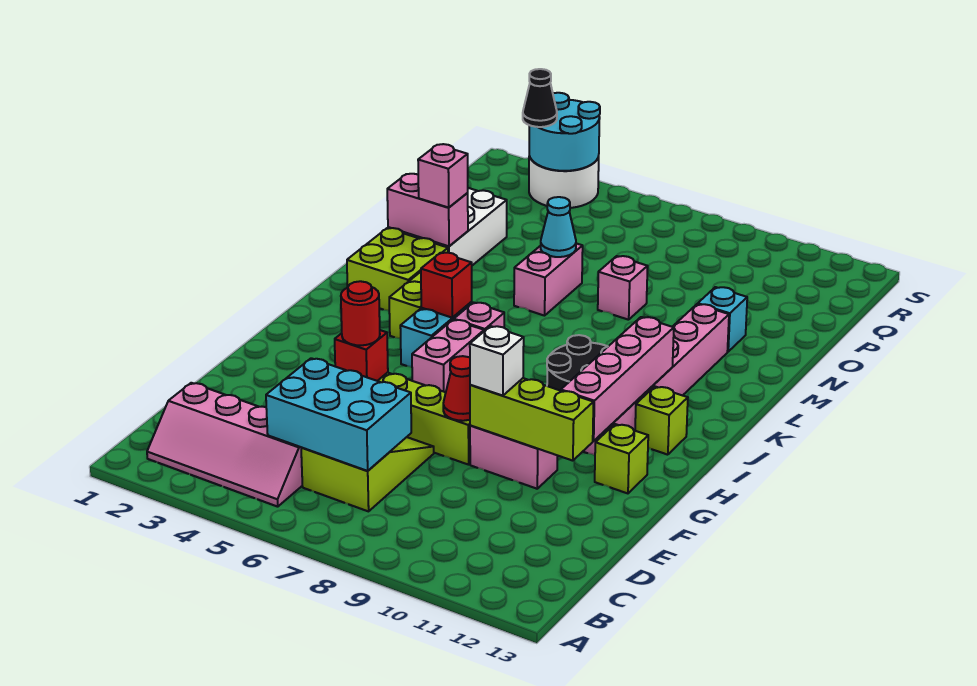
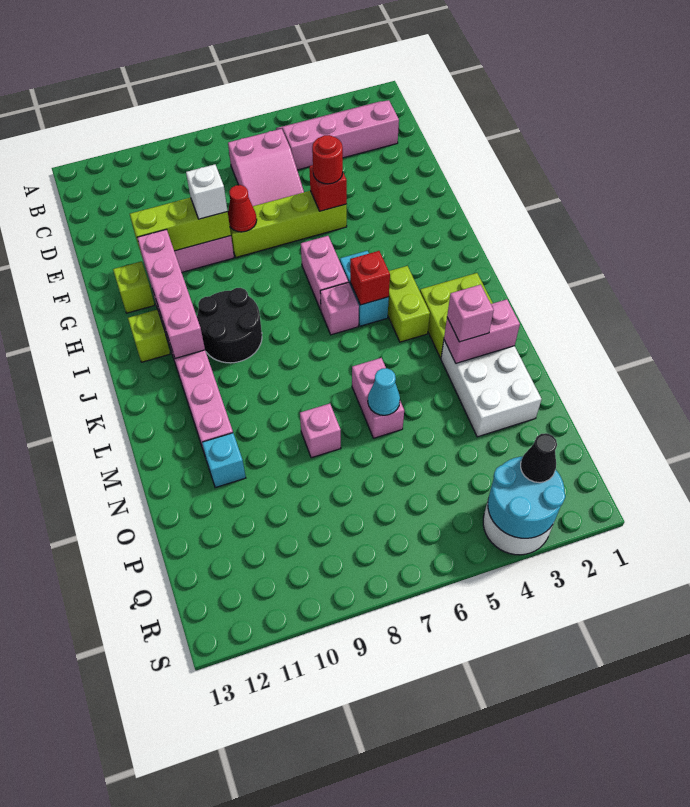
cyan brick C5:D7 level 2 -> none
lime slope C6:E7 level 1 top C -> pink slope C6:E7 level 1 top C

